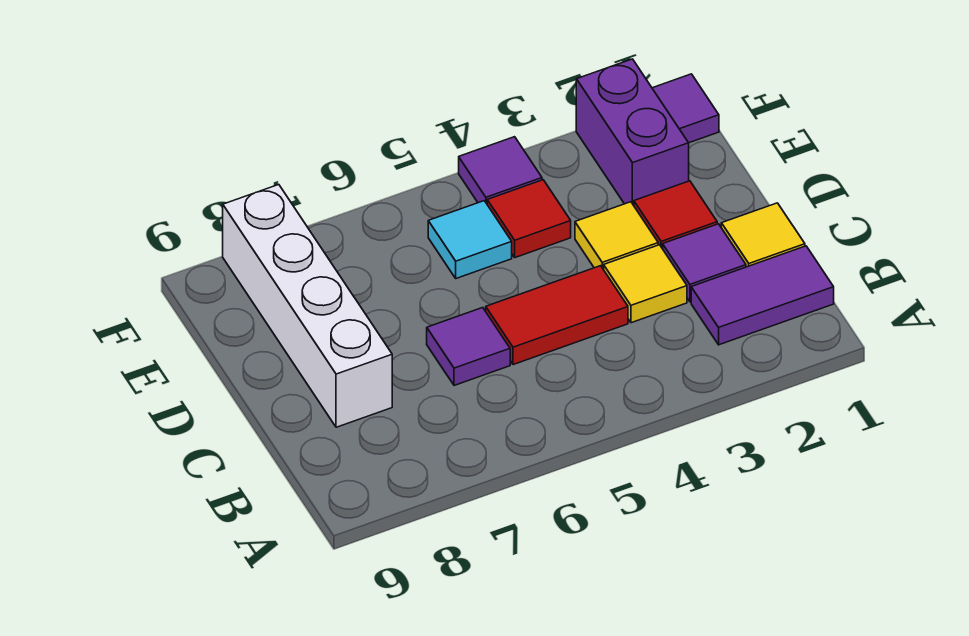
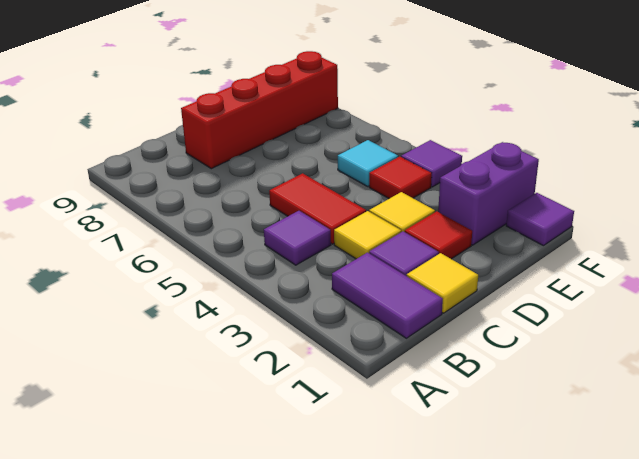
purple tile C6 level 1 -> purple tile B4 level 1
white brick C8:F8 level 1 -> red brick C8:F8 level 1

